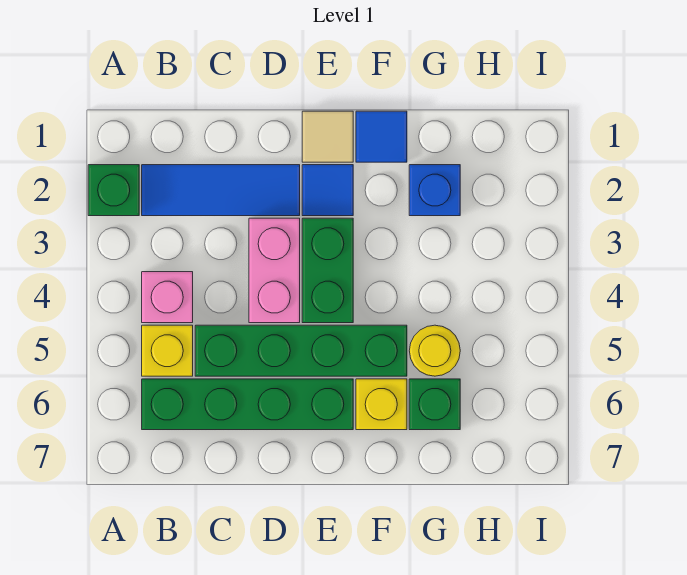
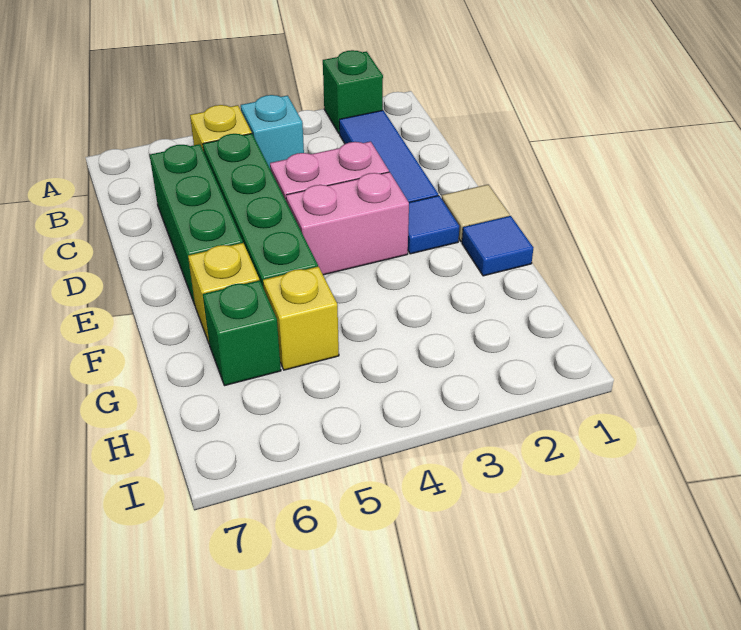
pink brick B4 level 1 -> cyan brick B4 level 1
green brick B6:E6 level 1 -> green brick C6:E6 level 1
green brick E3:E4 level 1 -> pink brick E3:E4 level 1
blue brick G2 level 1 -> none
yellow round brick G5 level 1 -> yellow brick G5 level 1

